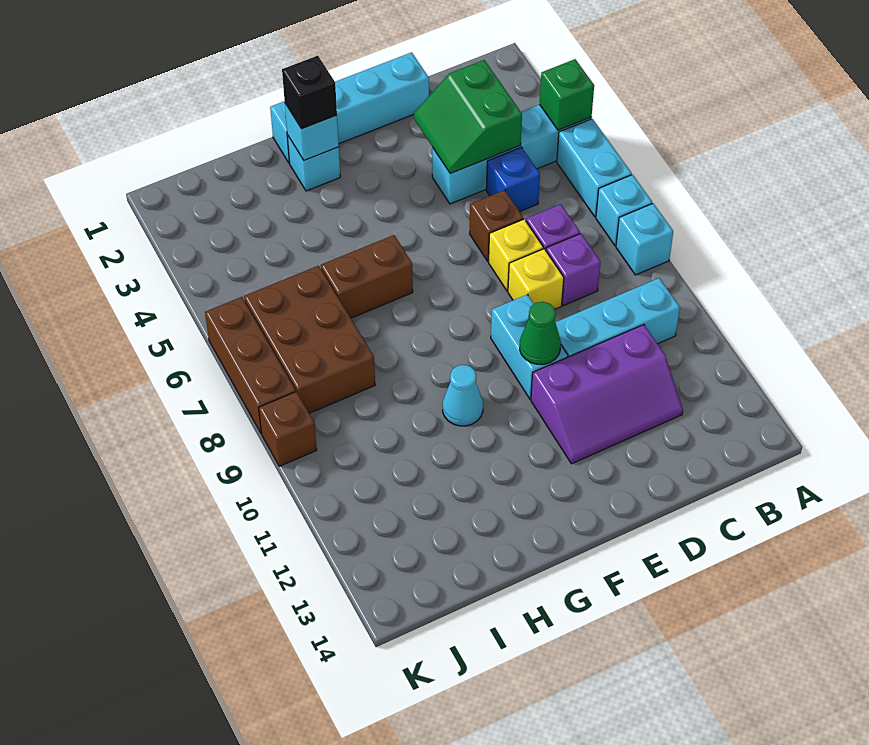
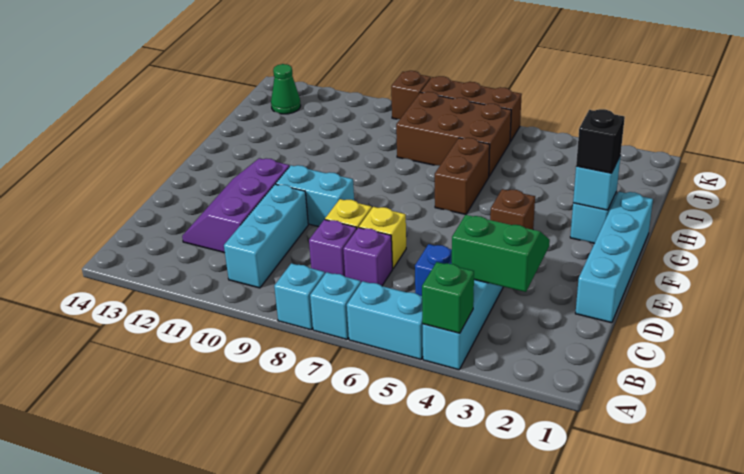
brown brick D6 level 1 -> brown brick F4 level 1
green cone E10 level 2 -> green cone J13 level 1
cyan cone G10 level 1 -> none

